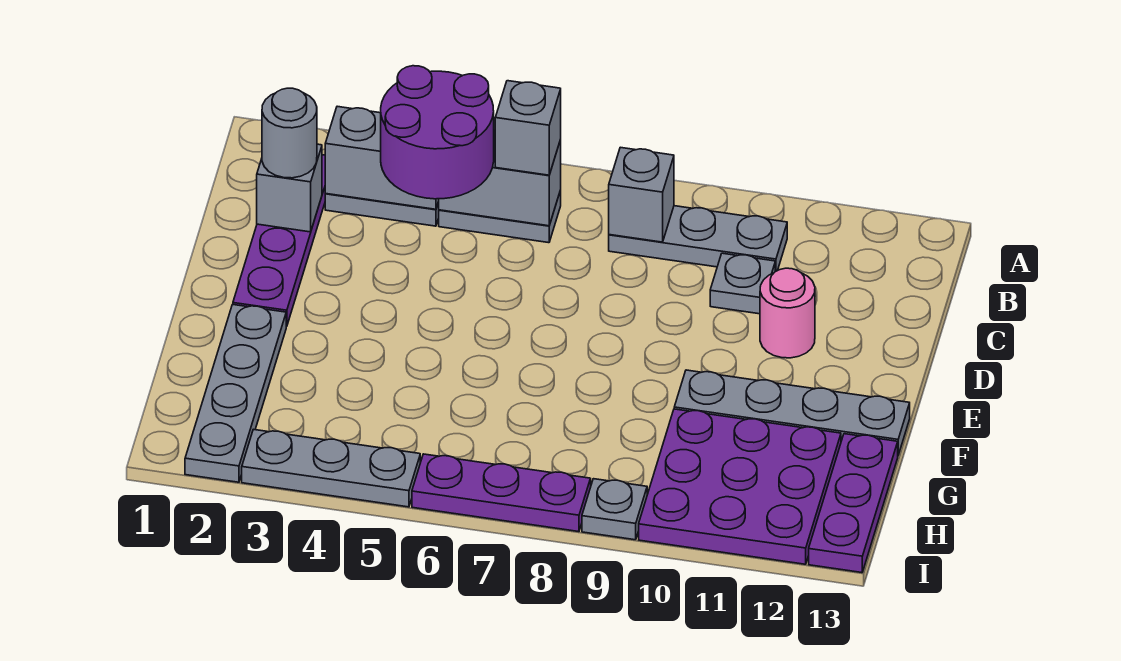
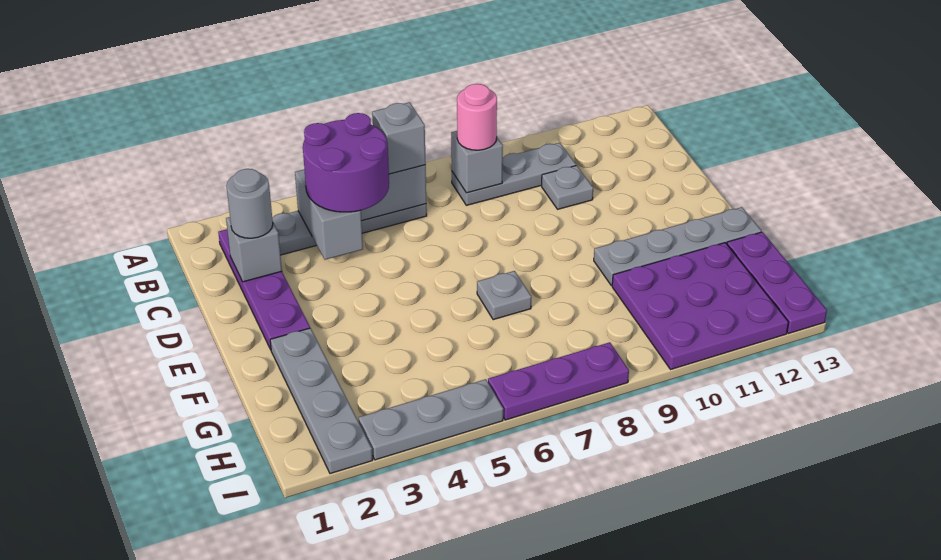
grey brick B3:B4 level 2 -> grey brick B4:C4 level 2
pink round brick D11 level 1 -> pink round brick B8 level 3
grey plate I9 level 1 -> grey plate F7 level 1

